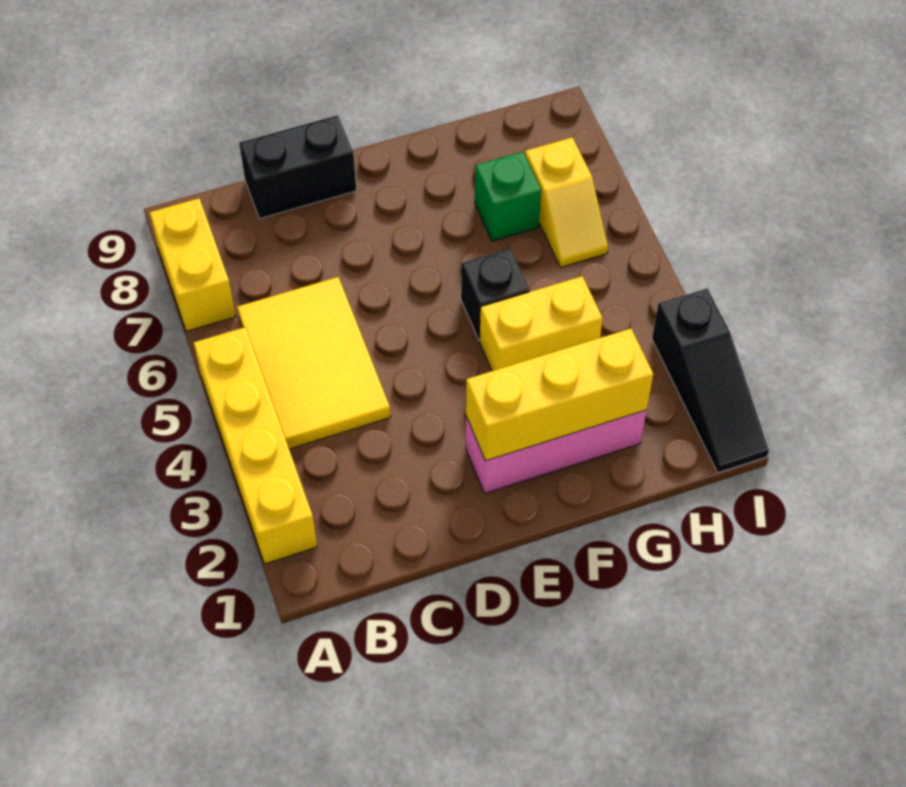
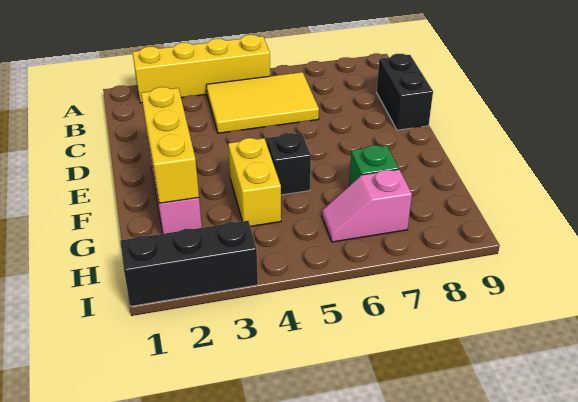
yellow brick A7:A8 level 1 -> none
yellow slope H6:H7 level 1 top 7 -> pink slope H6:H7 level 1 top 7
black slope I1:I3 level 1 top 3 -> black brick I1:I3 level 1

